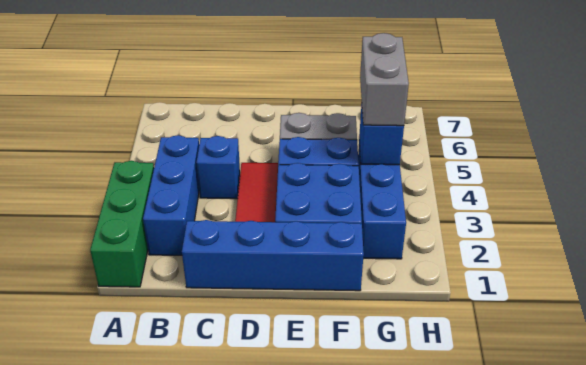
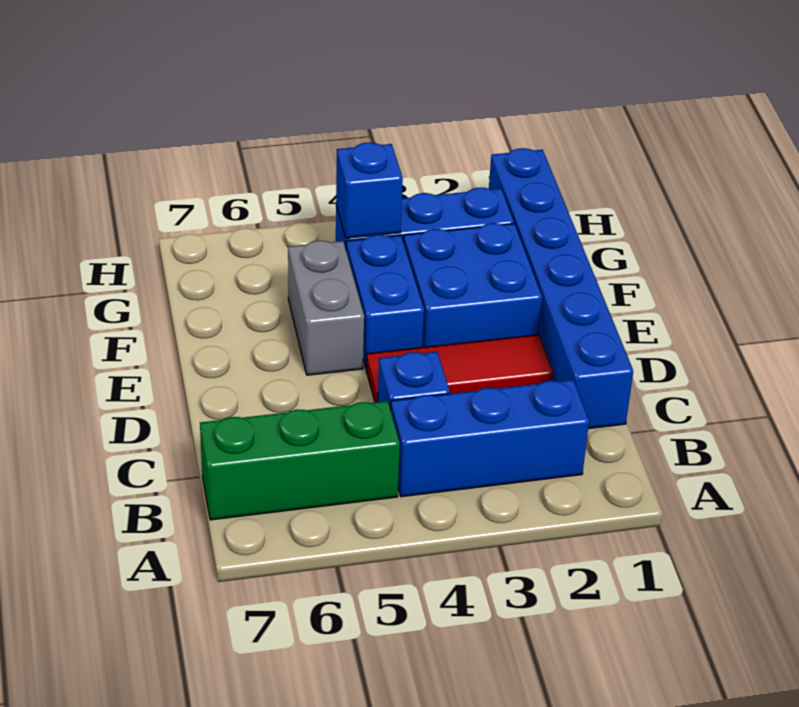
green brick A1:A3 level 1 -> green brick B5:B7 level 1
blue brick C1:F1 level 1 -> blue brick C1:H1 level 1
grey brick G4:G5 level 3 -> none

